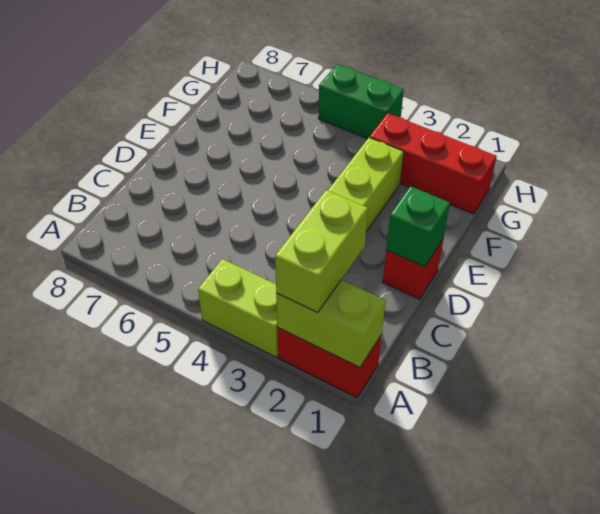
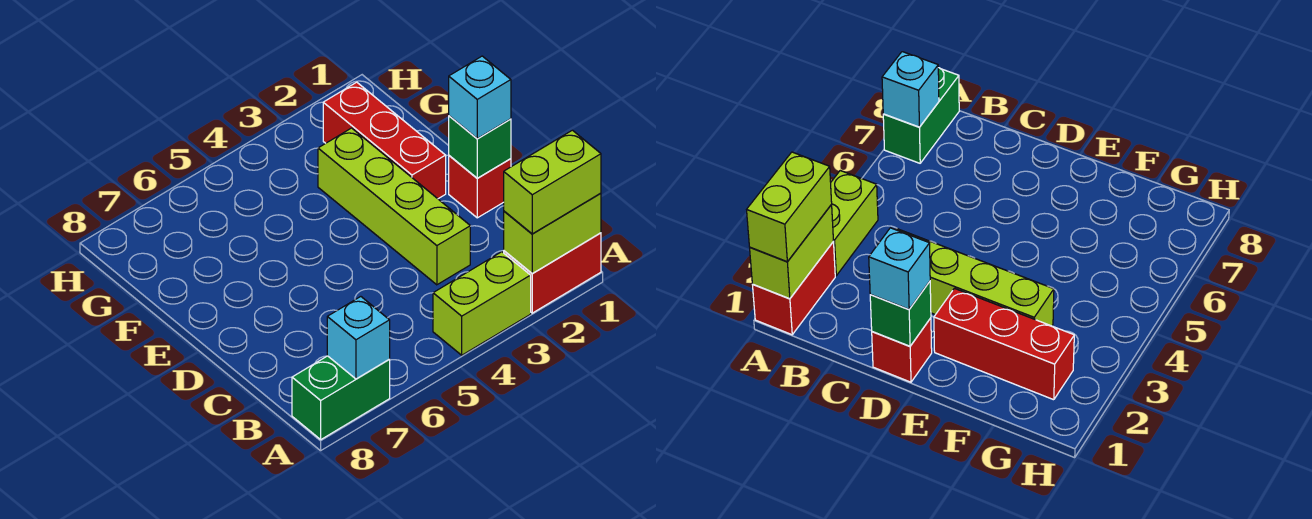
lime brick A2:B2 level 3 -> lime brick A1:A2 level 3
none -> cyan brick A7 level 2
none -> cyan brick D1 level 3
red brick G1:G3 level 1 -> red brick E2:G2 level 1
green brick H4:H5 level 1 -> green brick A7:A8 level 1

